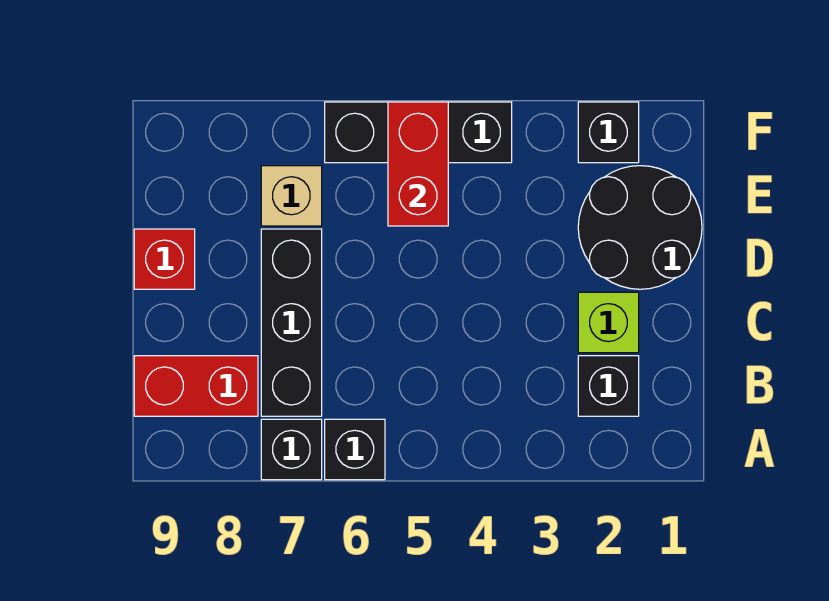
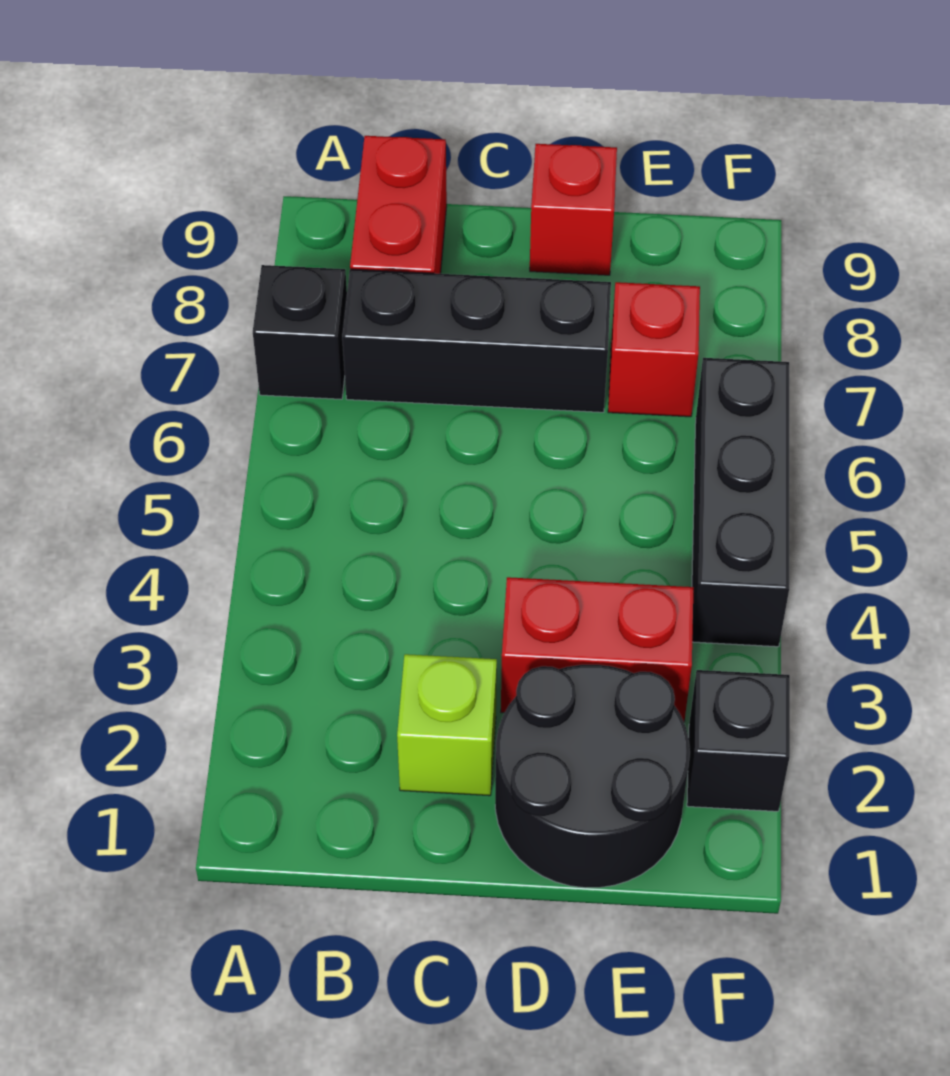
black brick A6 level 1 -> none
black brick B2 level 1 -> none
red brick E5:F5 level 2 -> red brick D3:E3 level 1
tan brick E7 level 1 -> red brick E7 level 1

